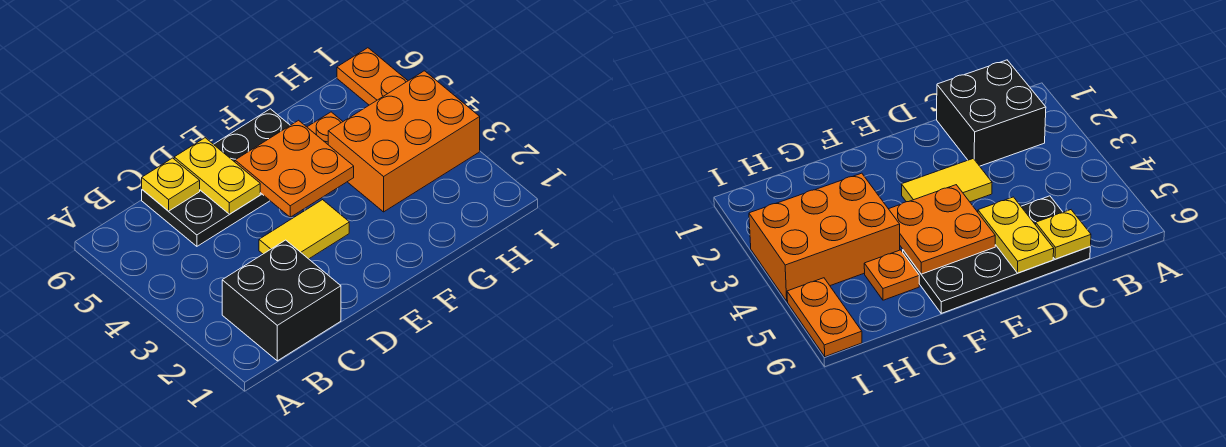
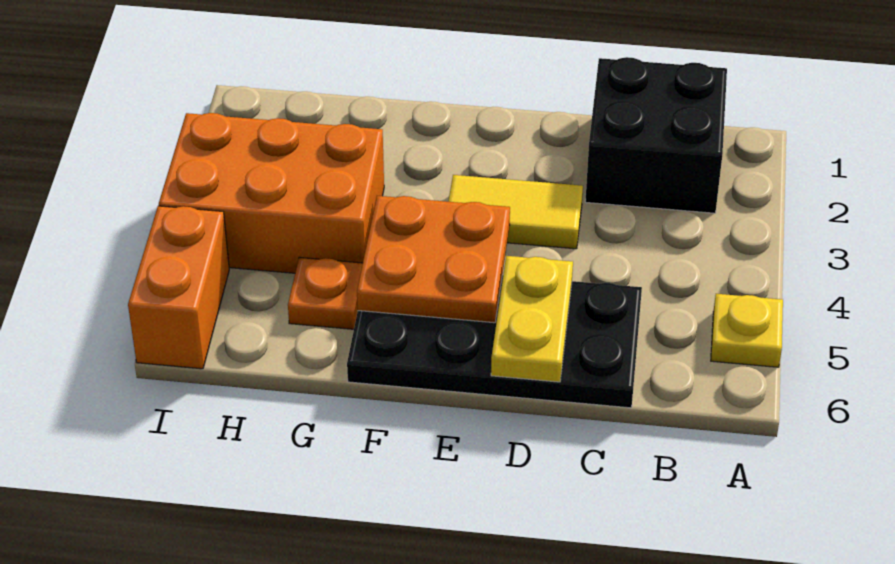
yellow plate C6 level 2 -> yellow plate A5 level 1
orange plate I5:I6 level 1 -> orange brick I5:I6 level 1

